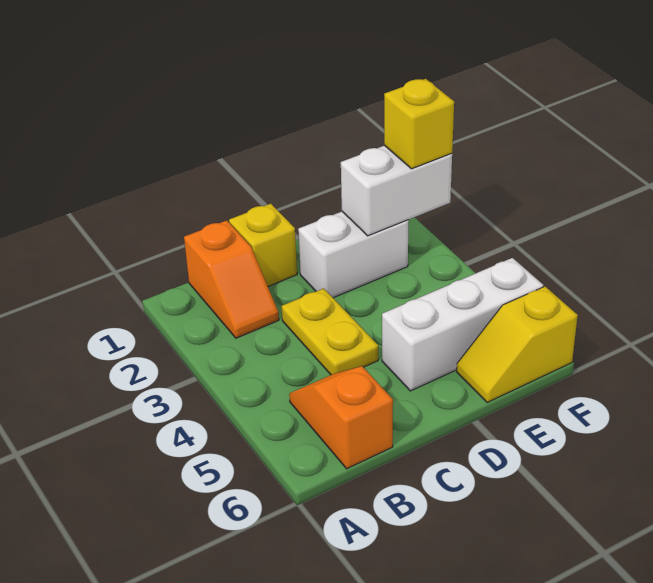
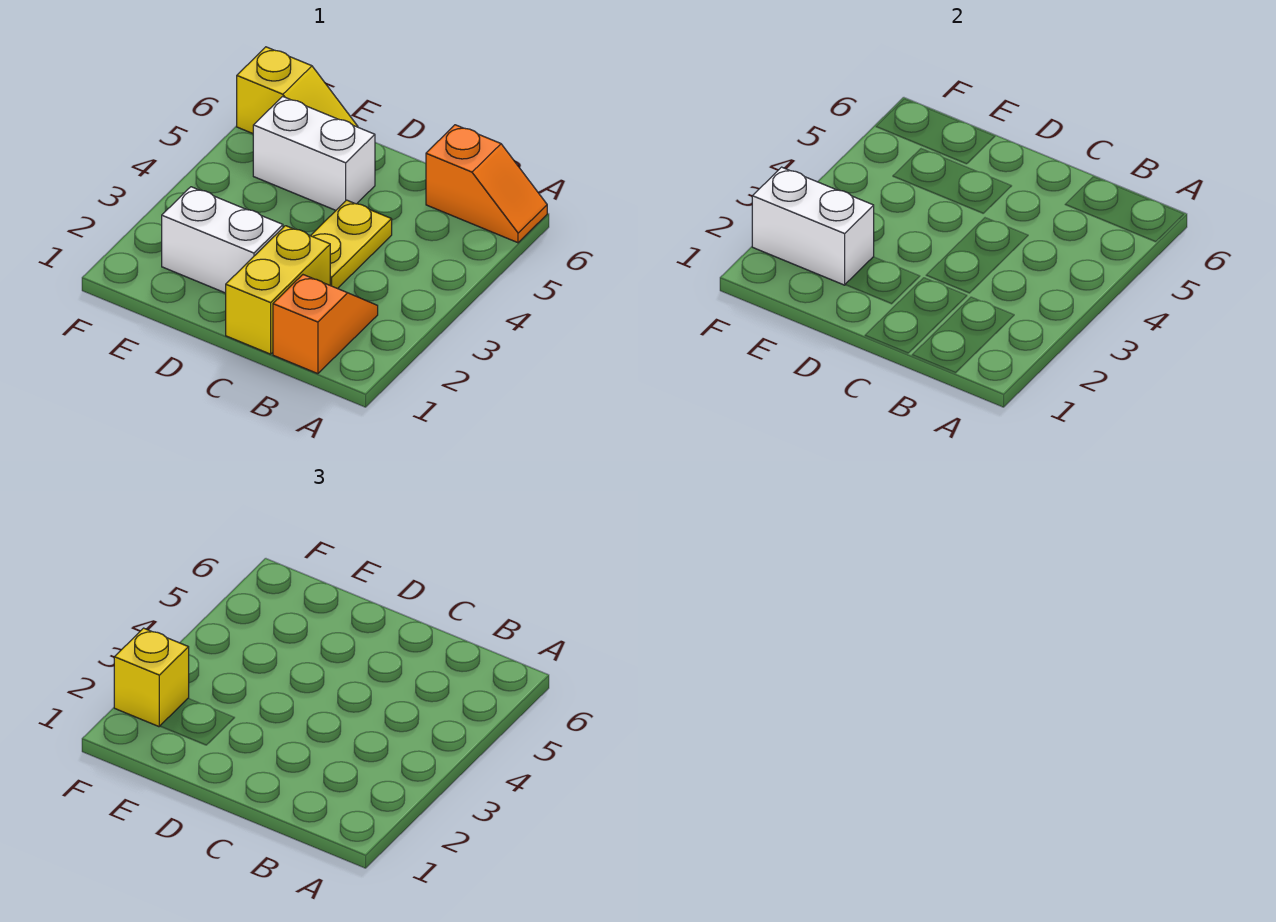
orange slope B5:B6 level 1 top 6 -> orange slope A6:B6 level 1 top B
yellow brick C1 level 1 -> yellow brick C1:C2 level 1
white brick D5:F5 level 1 -> white brick D5:E5 level 1

